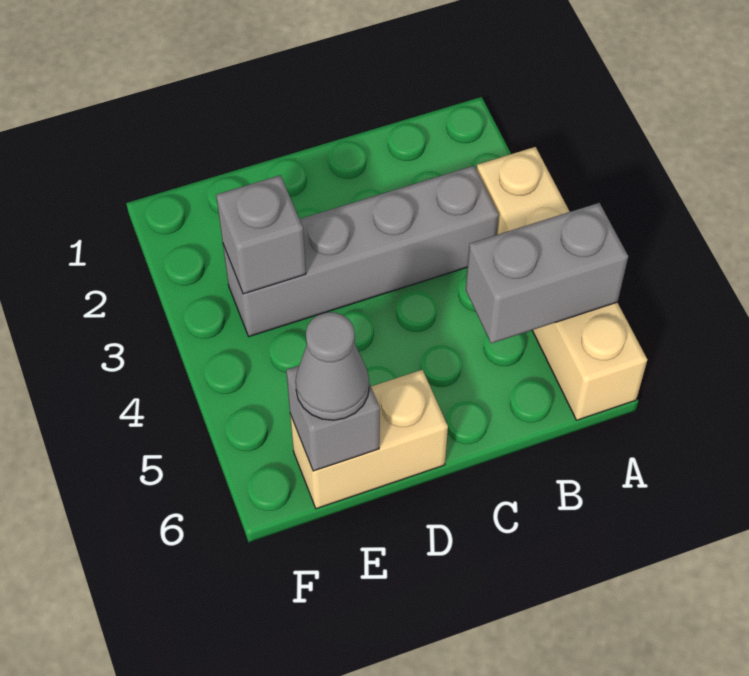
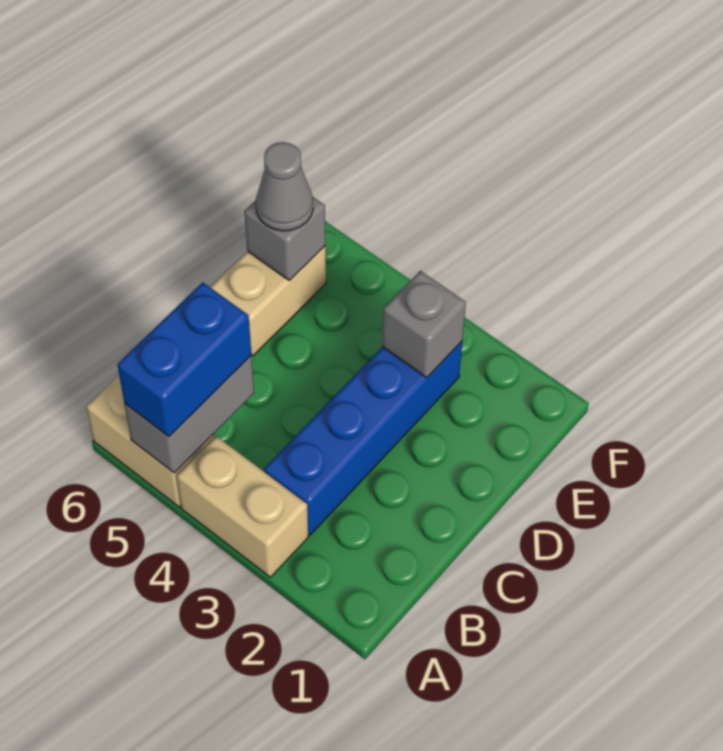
none -> blue brick A5:B5 level 3
grey brick B3:E3 level 1 -> blue brick B3:E3 level 1

